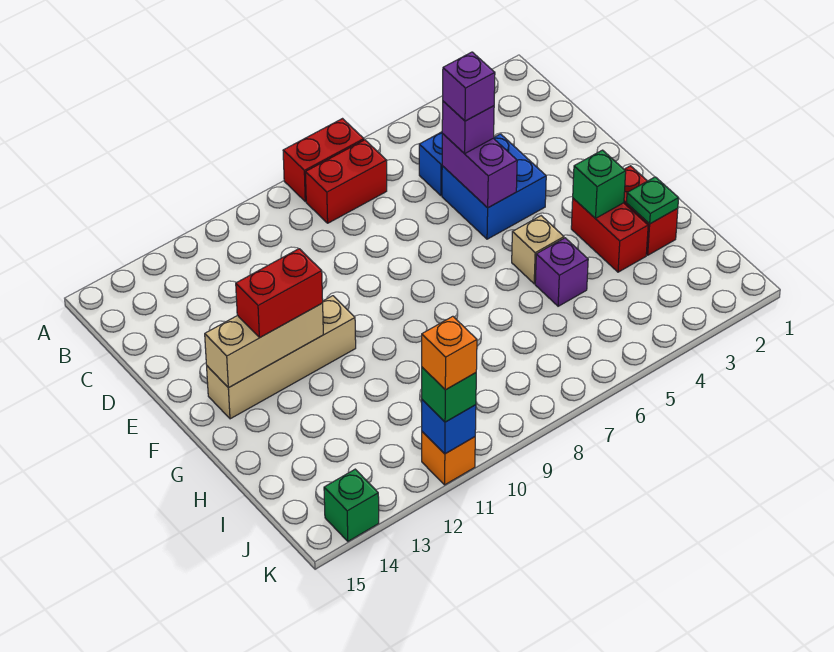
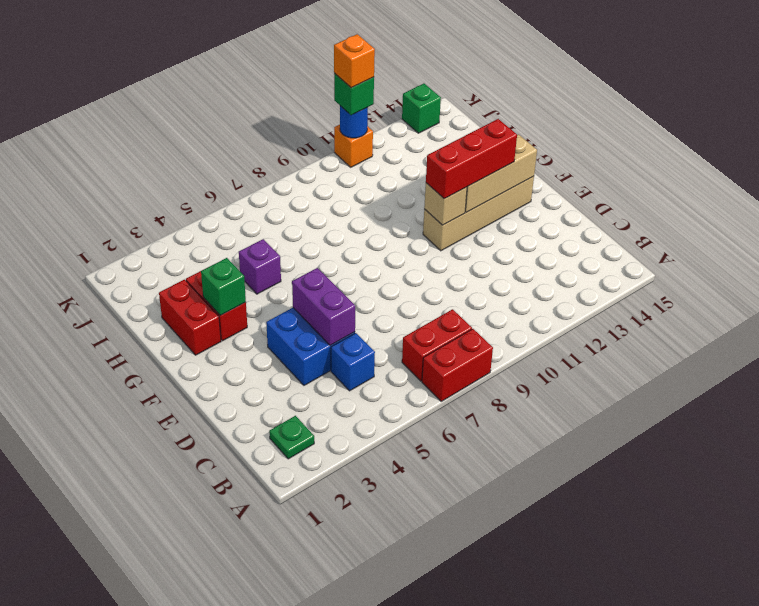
purple brick D5 level 3 -> none
purple brick D5 level 4 -> none
red brick F12:F13 level 3 -> red brick F11:F13 level 3
tan brick G5 level 1 -> tan brick F11 level 2
green plate H2 level 2 -> green plate B2 level 1
blue brick K11 level 2 -> blue round brick K11 level 2

